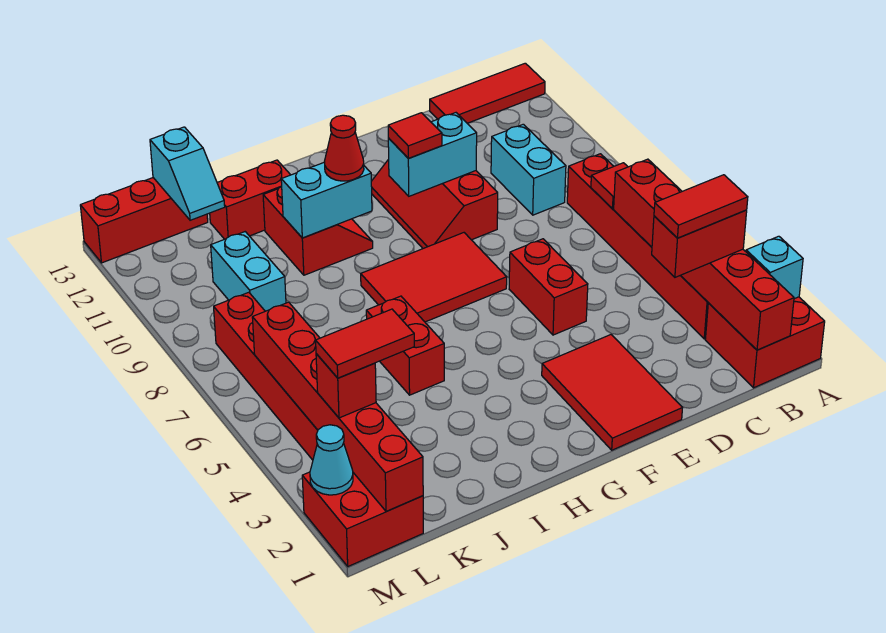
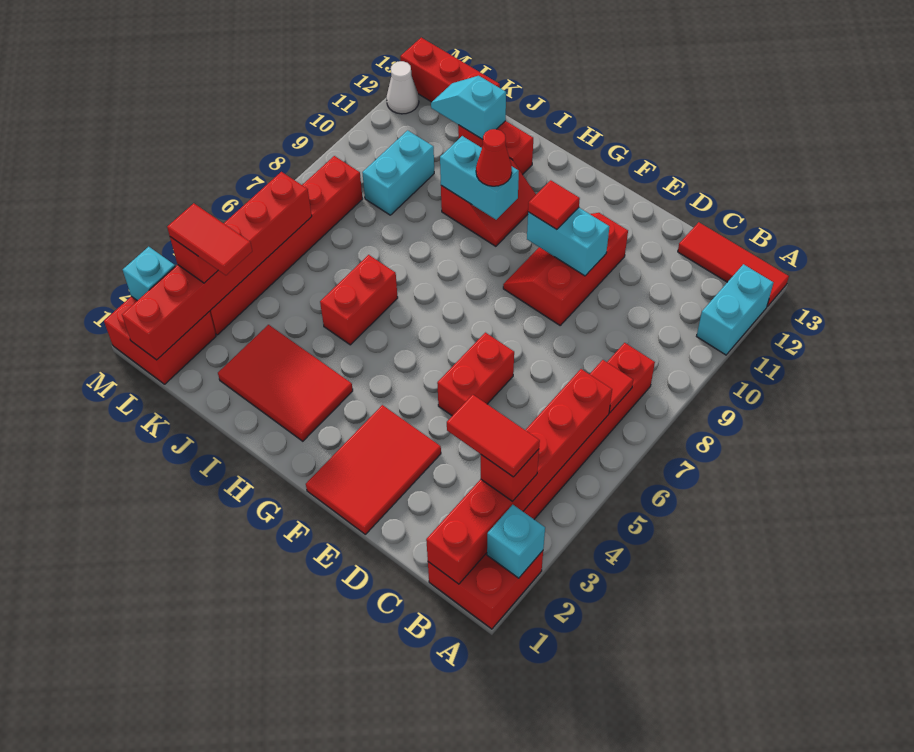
red brick B3:C3 level 3 -> red brick B3 level 3
cyan brick C9:C10 level 1 -> cyan brick A11:A12 level 1
red tile F7:H8 level 1 -> red tile H2:J3 level 1
cyan slope K12:K13 level 2 top 13 -> cyan slope J12:K12 level 2 top J
cyan cone M2 level 2 -> cyan brick M2 level 2
none -> white cone M12 level 1

